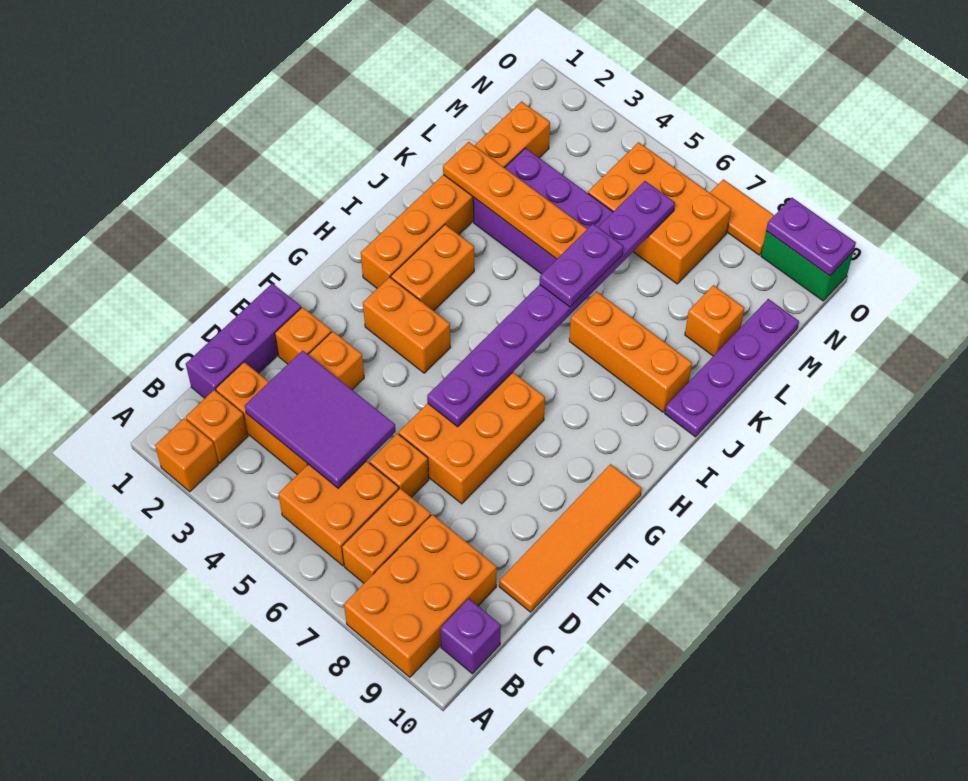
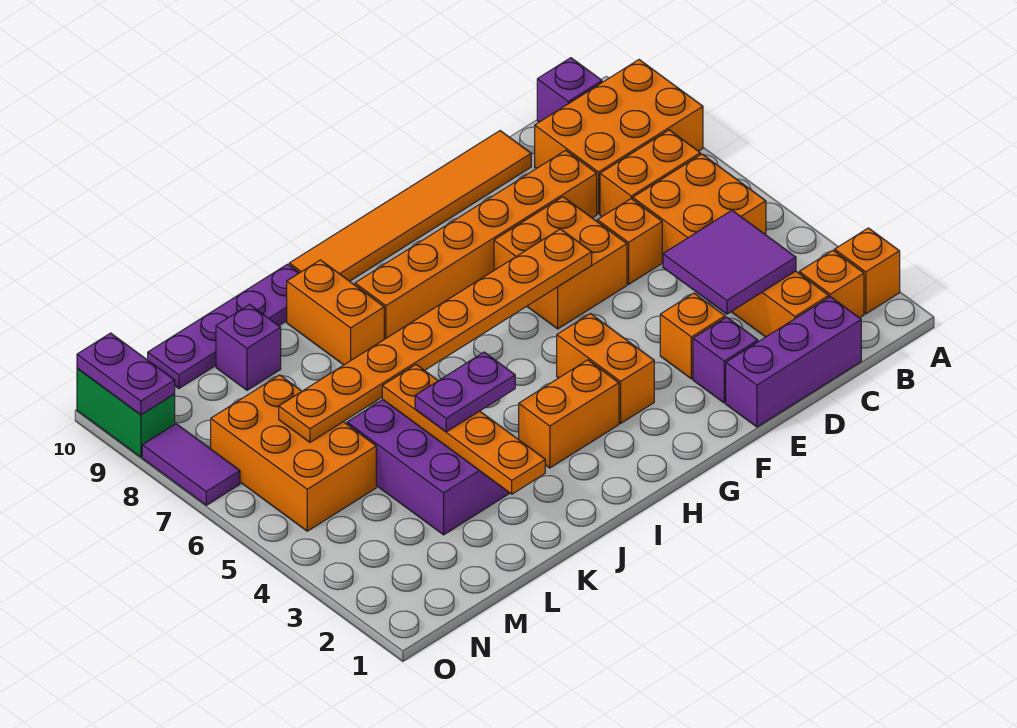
purple tile C3:D5 level 2 -> purple tile C3:D4 level 2
orange tile D10:G10 level 1 -> orange tile D10:I10 level 1
orange brick E2 level 1 -> purple brick E2 level 1
orange brick E6:G7 level 1 -> orange brick E6:F7 level 1
purple plate F6:M6 level 2 -> orange plate F6:M6 level 2
orange brick H2:M2 level 1 -> orange brick D8:I8 level 1
purple plate J6:K6 level 3 -> purple plate J4:K4 level 3
orange brick J7:J9 level 1 -> orange brick J8:J9 level 1
orange brick L9 level 1 -> purple brick L9 level 1
orange tile O7:O8 level 1 -> purple tile O7:O8 level 1

